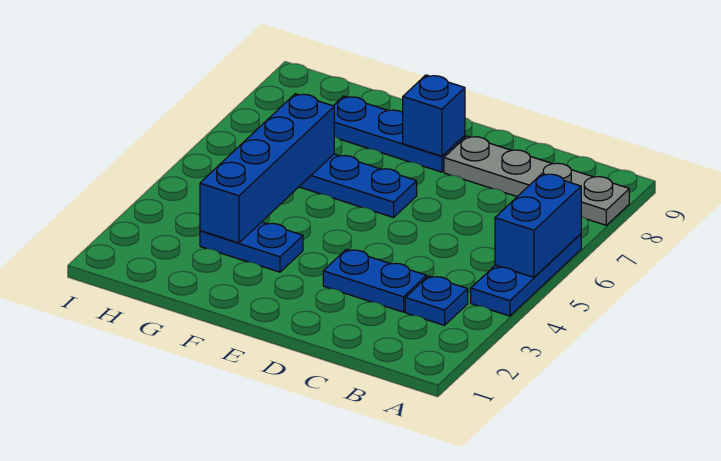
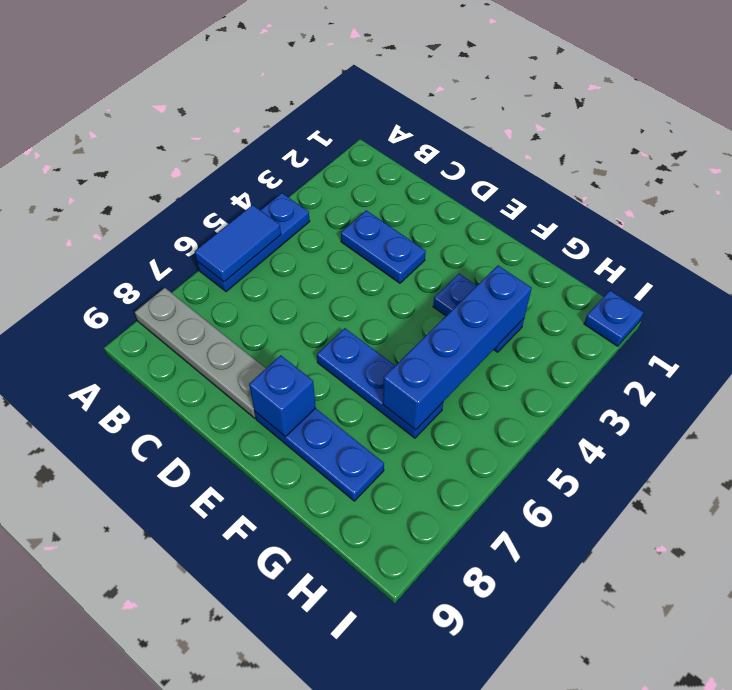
blue brick A5:A6 level 2 -> blue tile A5:A6 level 2
blue plate B3 level 1 -> blue plate I1 level 1

